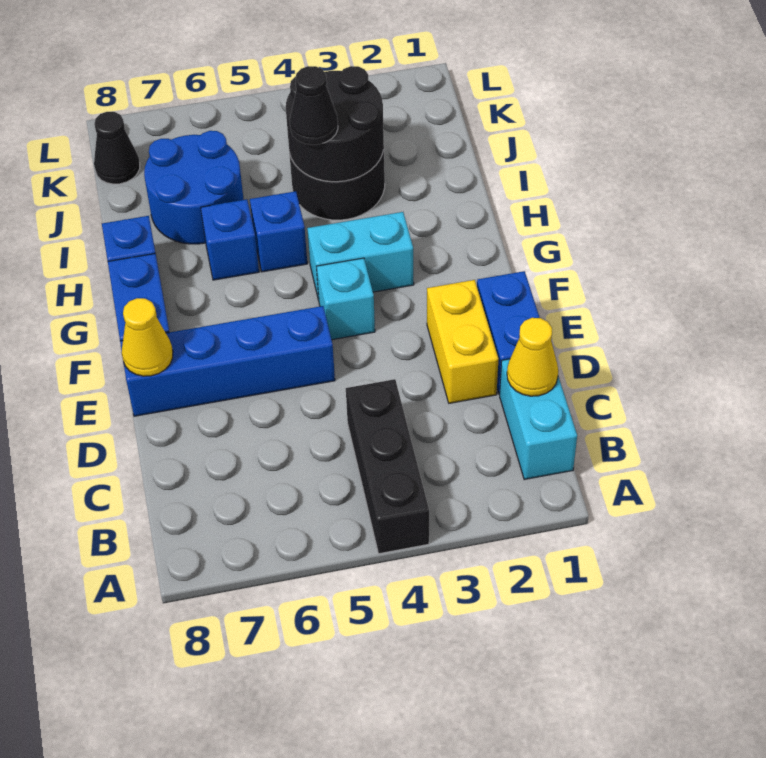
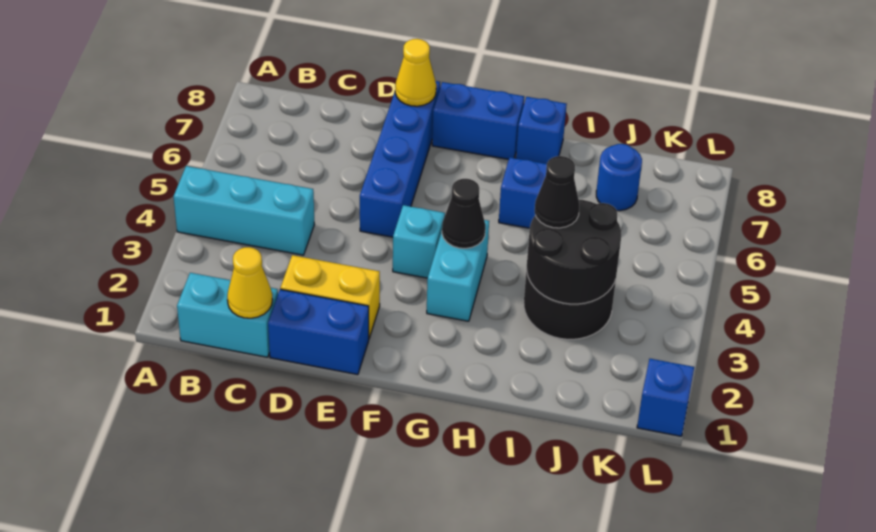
black brick A4:C4 level 1 -> cyan brick A4:C4 level 1
blue brick H5 level 1 -> blue brick L1 level 1
blue round brick I6:J7 level 1 -> blue round brick J7 level 1
black cone K8 level 1 -> black cone G4 level 2

